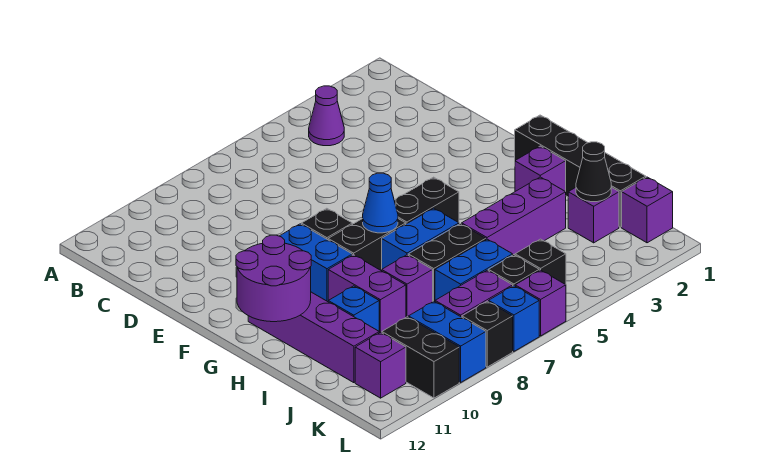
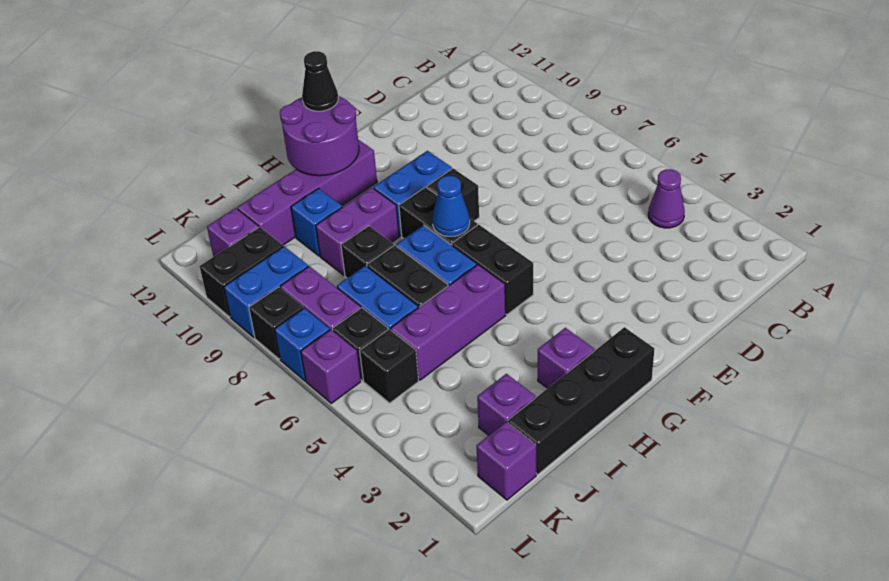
purple brick I3:I5 level 1 -> purple brick H5:J5 level 1
purple brick I8 level 1 -> black brick I8 level 1
black cone J2 level 2 -> black cone G12 level 3

